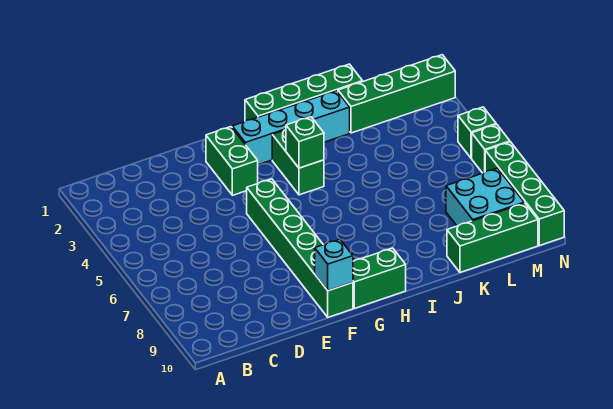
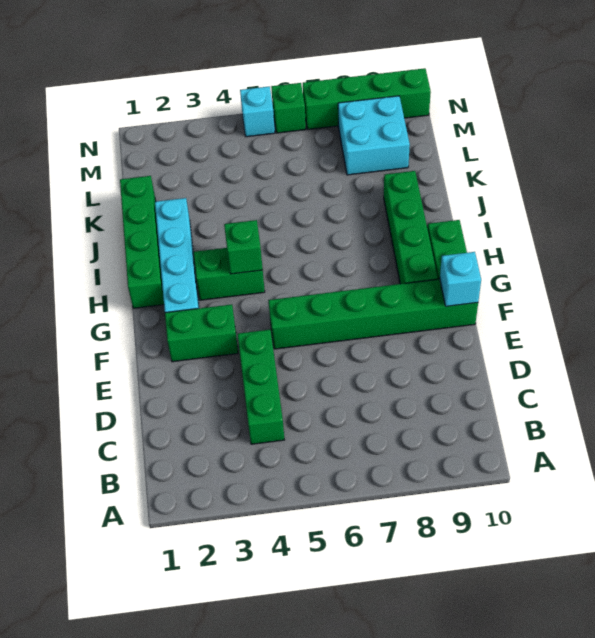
green brick K2:N2 level 1 -> green brick G9:J9 level 1
green brick K10:M10 level 1 -> green brick C4:E4 level 1
green brick N5 level 1 -> cyan brick N5 level 1

